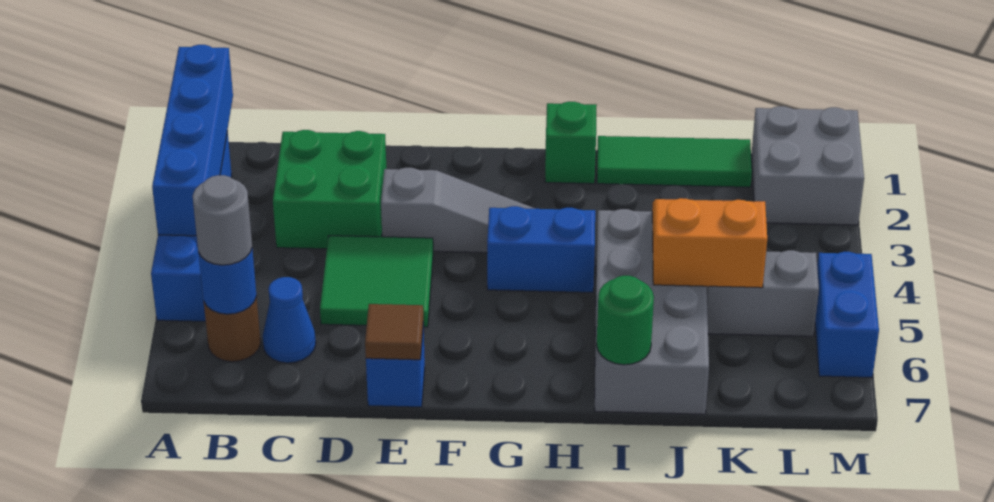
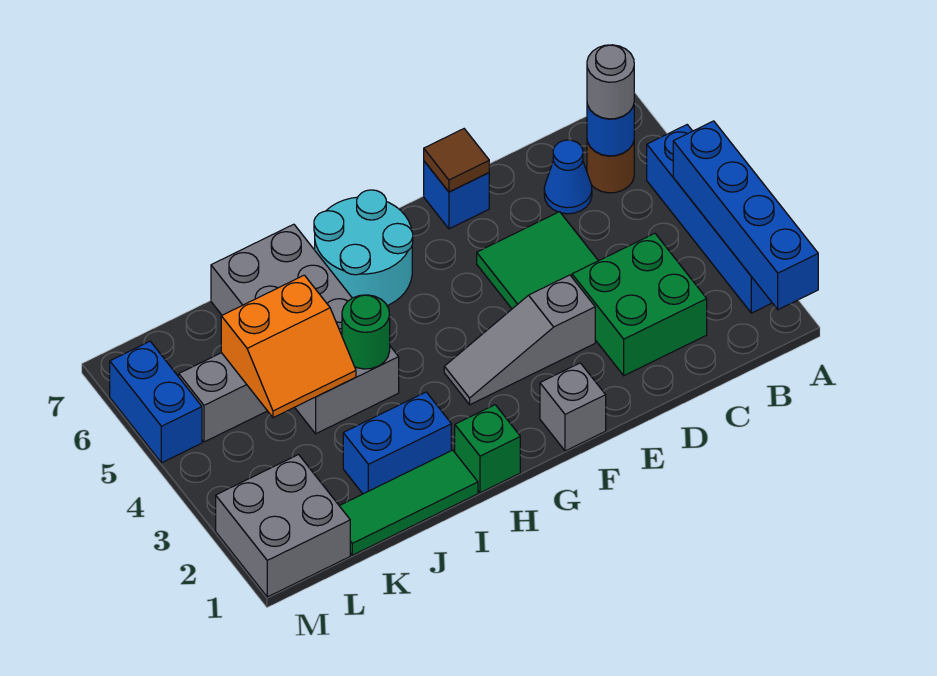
none -> grey brick F1 level 1
blue brick G4:H4 level 1 -> blue brick I2:J2 level 1
none -> cyan round brick G6:H7 level 1
green round brick I7 level 2 -> green round brick I4 level 2

